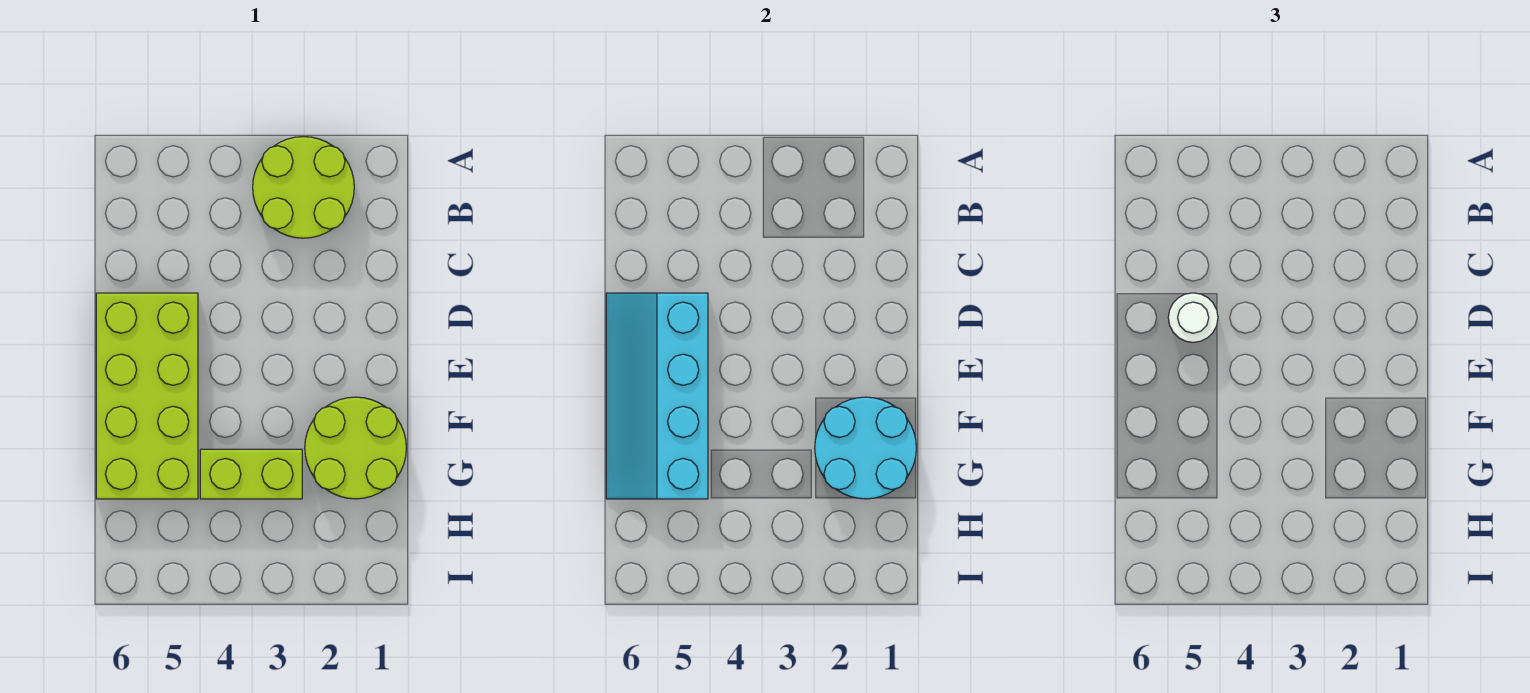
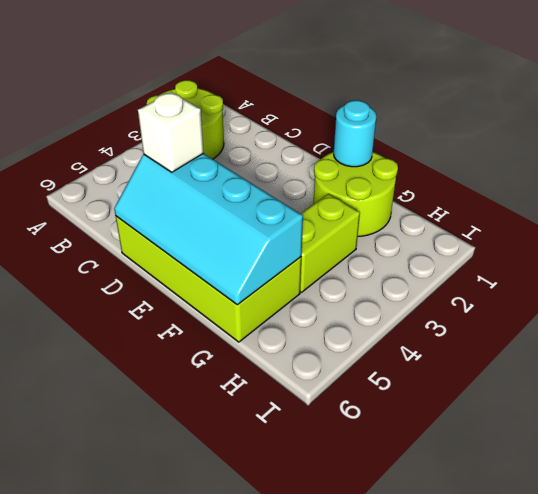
white round brick D5 level 3 -> white brick D5 level 3
cyan round brick F1:G2 level 2 -> cyan round brick F1 level 2

